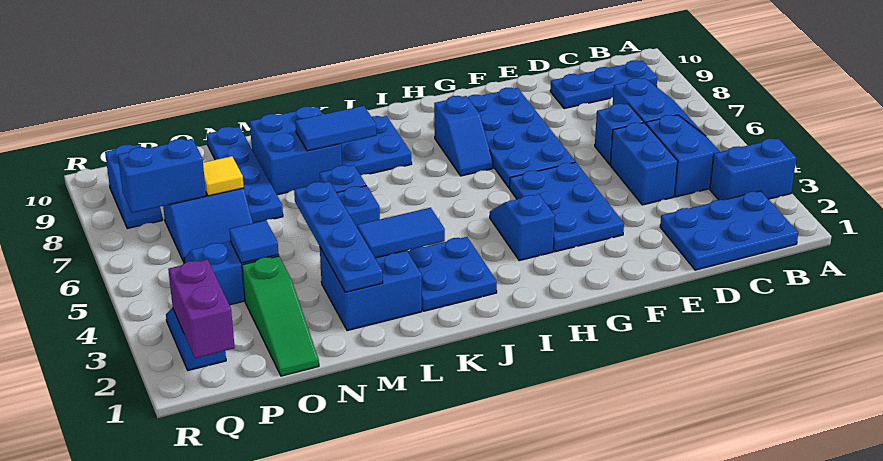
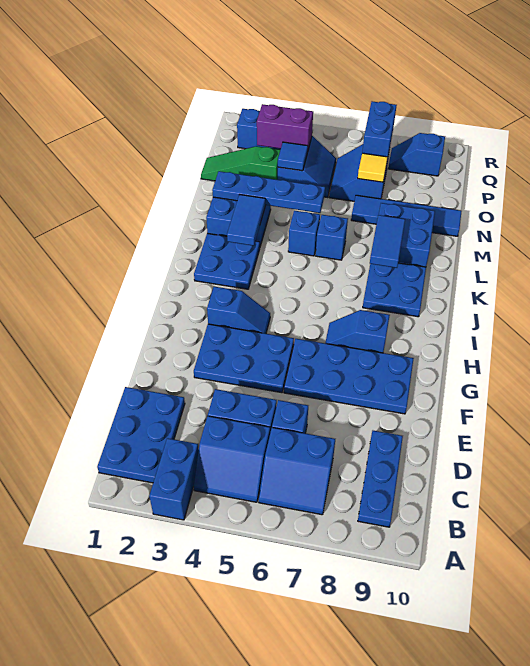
blue plate N7:N10 level 1 -> blue tile N7:N10 level 1
purple brick Q1:Q2 level 2 -> purple brick P3:P4 level 2

